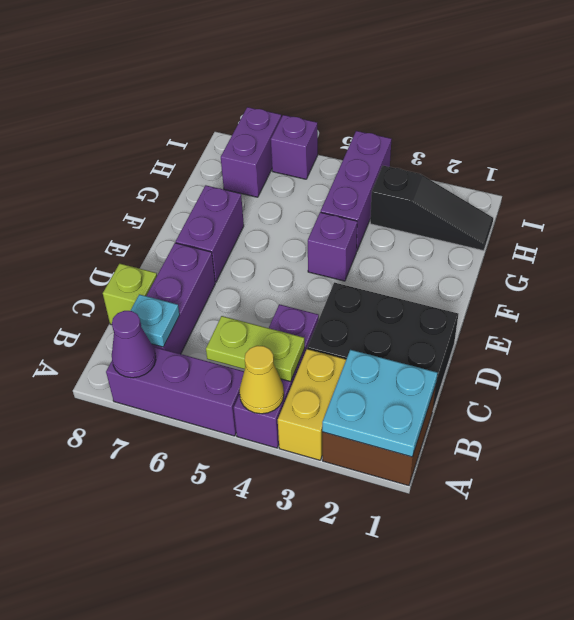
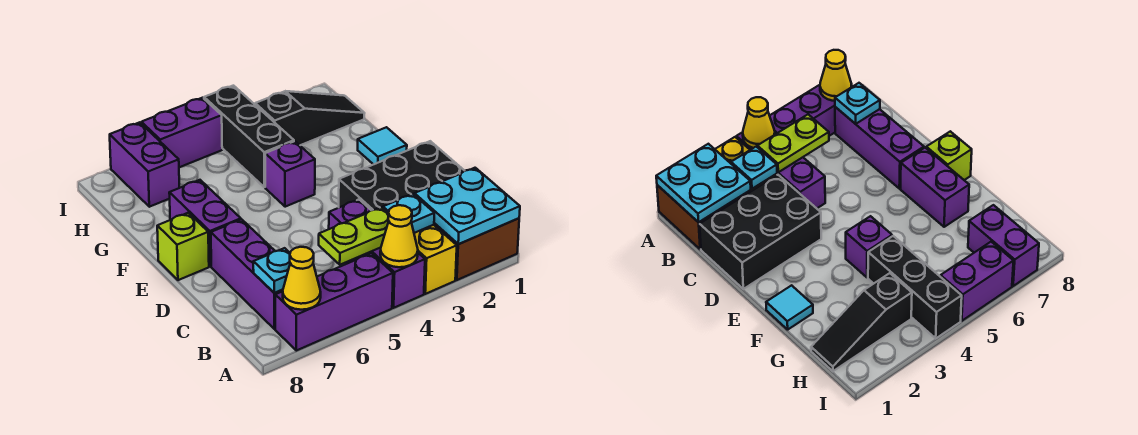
purple cone A7 level 2 -> yellow cone A7 level 2
none -> cyan plate B3 level 2
lime brick C8 level 1 -> lime brick E8 level 1
none -> cyan tile F1 level 1
purple brick G4:I4 level 1 -> black brick G4:I4 level 1
purple brick I6 level 1 -> purple brick I5:I6 level 1

